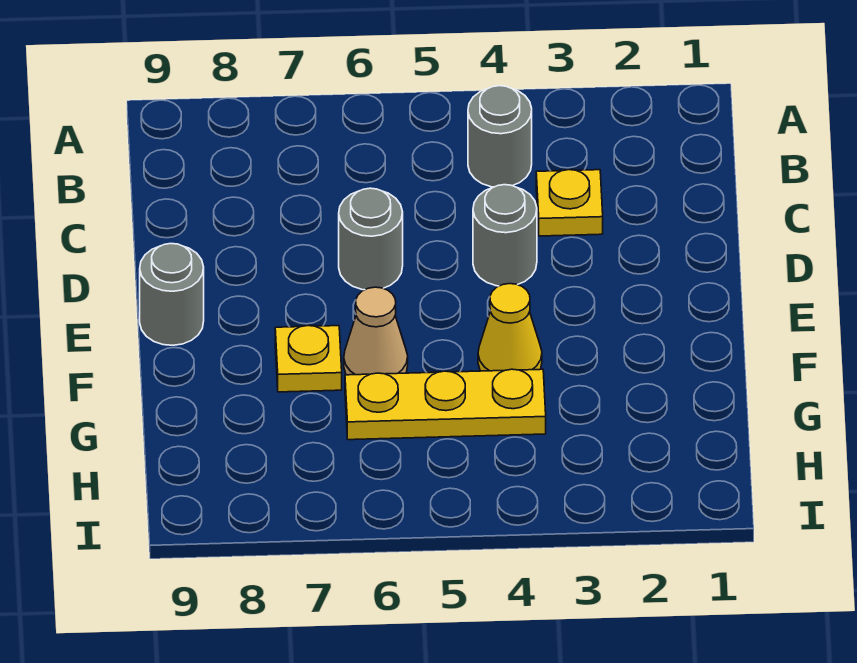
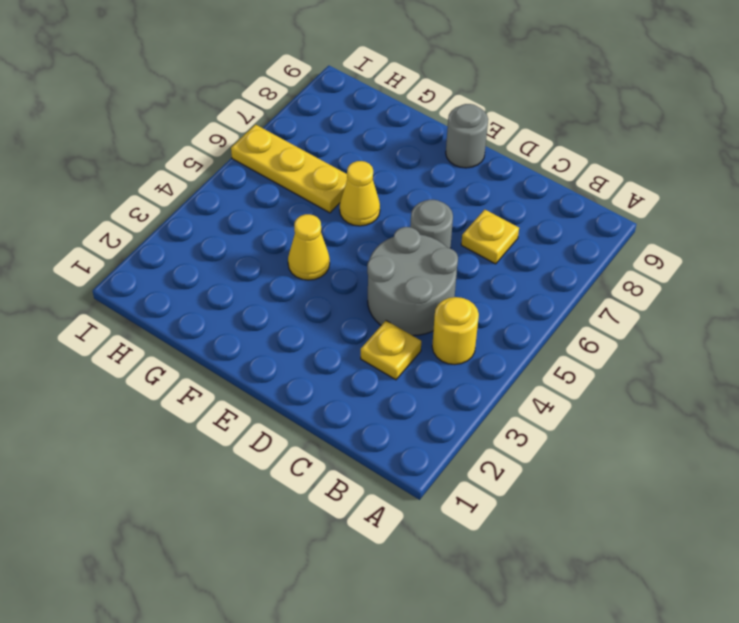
grey round brick B4 level 1 -> yellow round brick B4 level 1
grey round brick D4 level 1 -> grey round brick C4:D5 level 1
tan cone F6 level 1 -> yellow cone F6 level 1
yellow plate F7 level 1 -> yellow plate C7 level 1
yellow plate G4:G6 level 1 -> yellow plate G6:I6 level 1

